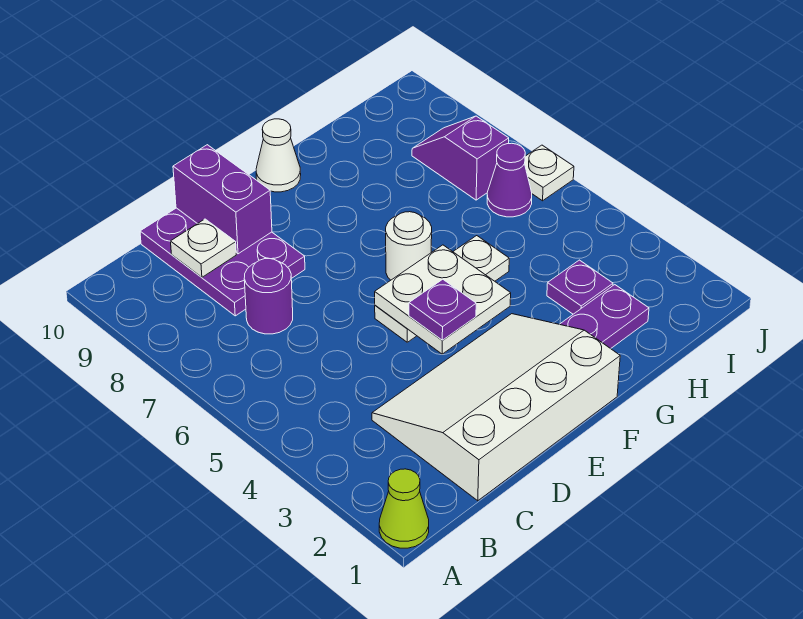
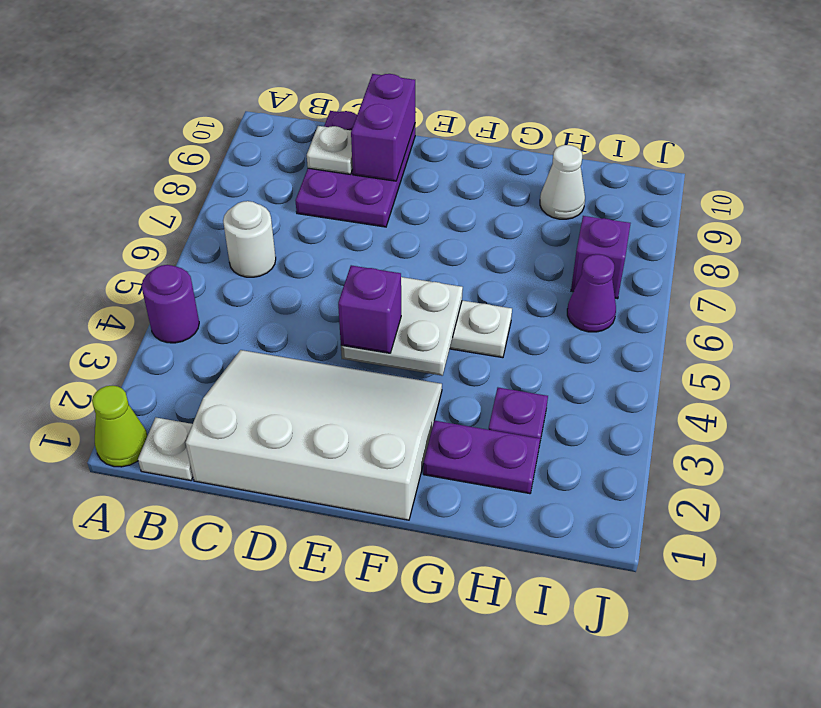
purple round brick C7 level 1 -> purple round brick A4 level 1
purple plate E4 level 3 -> purple brick E4 level 3
white round brick F6 level 1 -> white round brick B6 level 1
white cone F10 level 1 -> white cone H9 level 1
white plate J6 level 1 -> white plate B1 level 1

